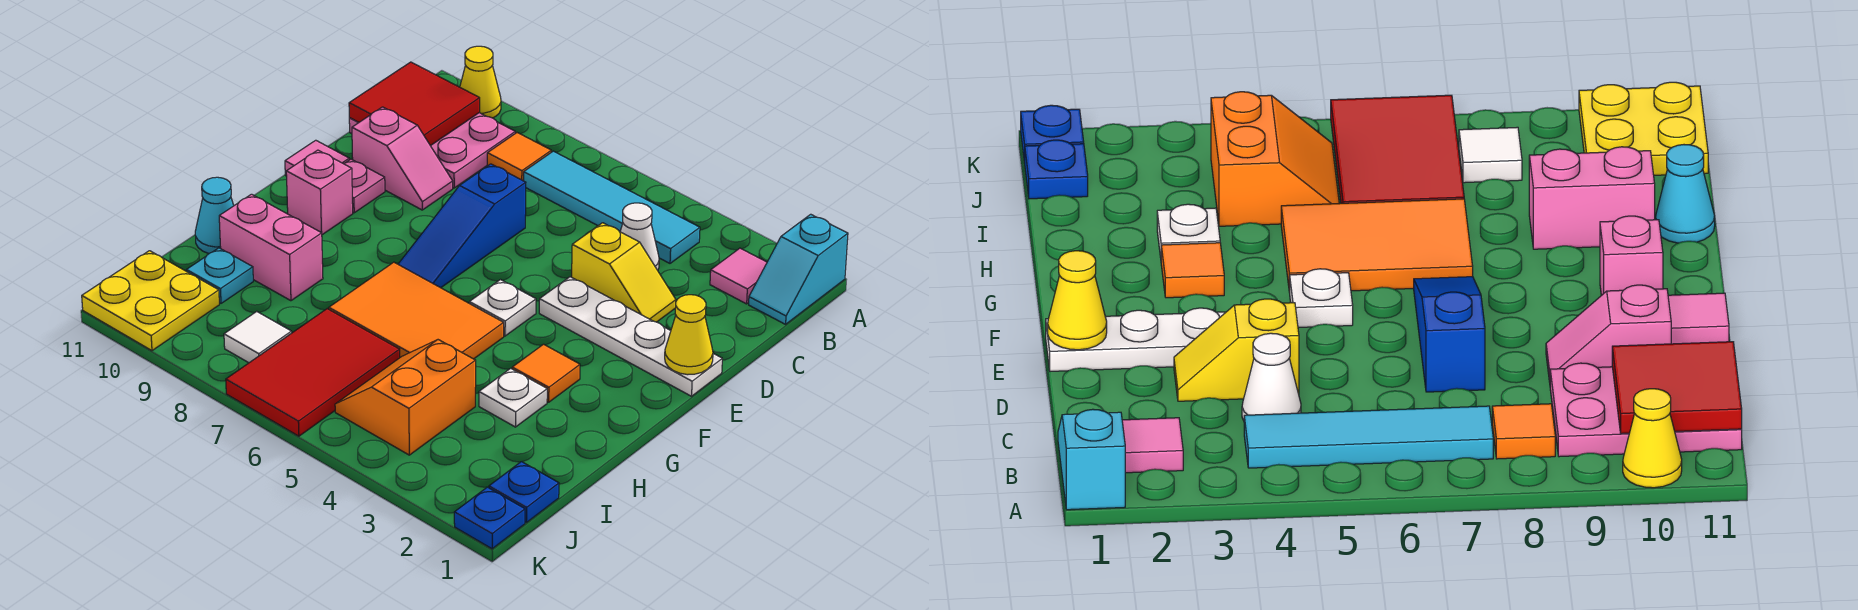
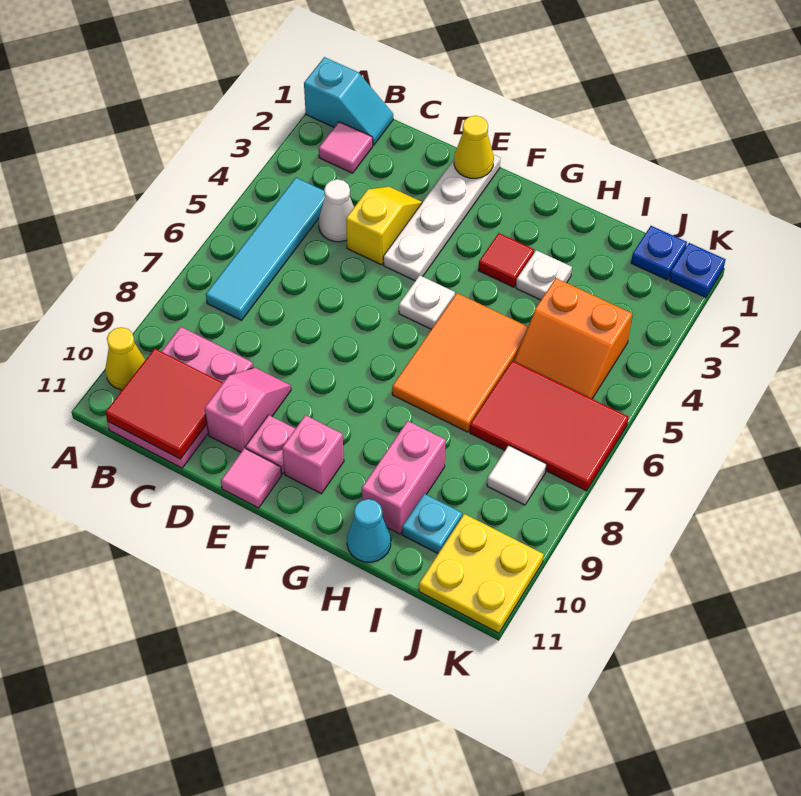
orange tile B8 level 1 -> none
blue slope D7:F7 level 1 top D -> none
orange tile G3 level 1 -> red tile G3 level 1

